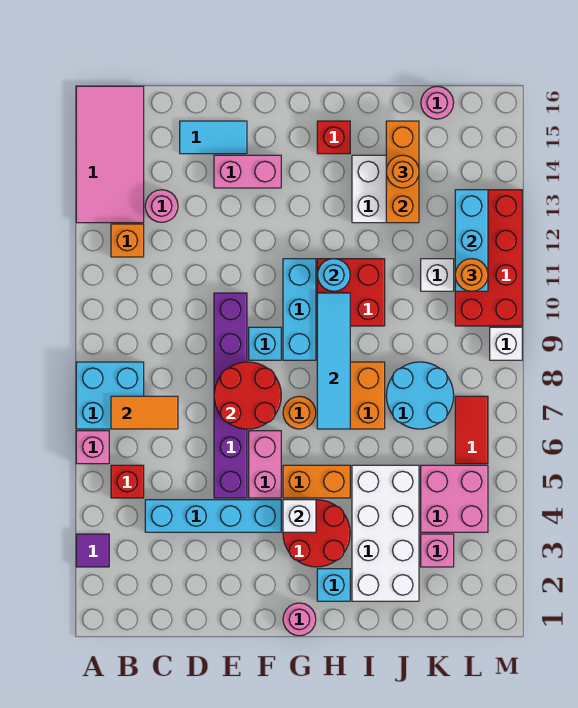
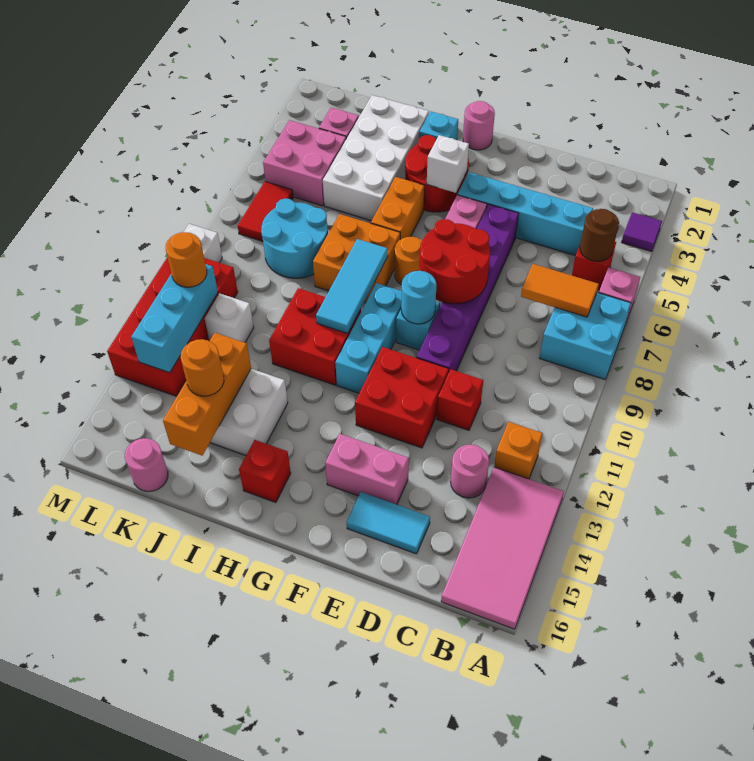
none -> brown round brick B5 level 2
none -> red brick D11 level 1
none -> red brick E11:F12 level 1
orange brick G5:H5 level 1 -> orange brick H5:H6 level 1
cyan tile H7:H10 level 2 -> cyan tile H8:H10 level 2
cyan round brick H11 level 2 -> cyan round brick F9 level 2

